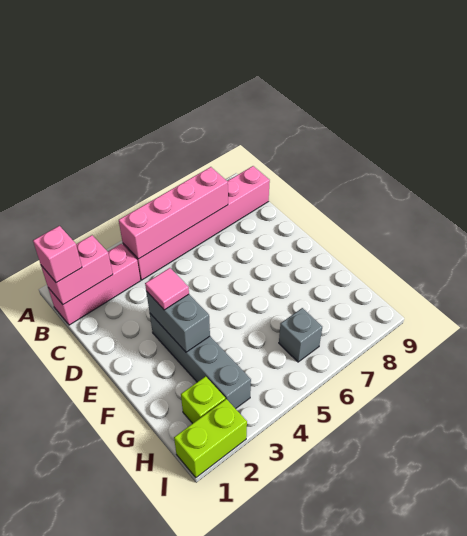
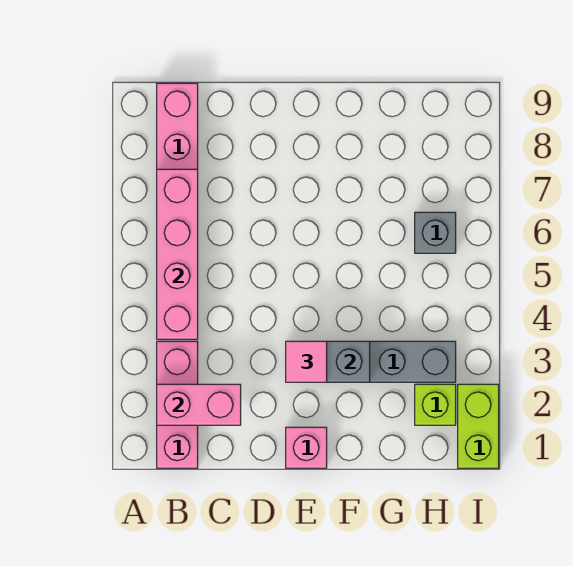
pink brick B1:B2 level 2 -> pink brick B2:C2 level 2
pink brick B1 level 3 -> pink brick E1 level 1

